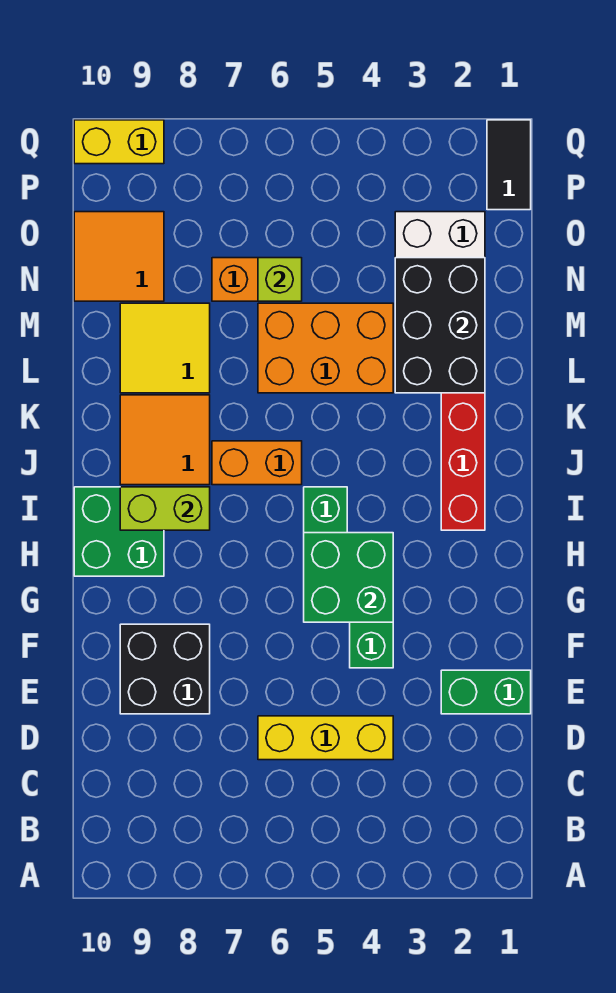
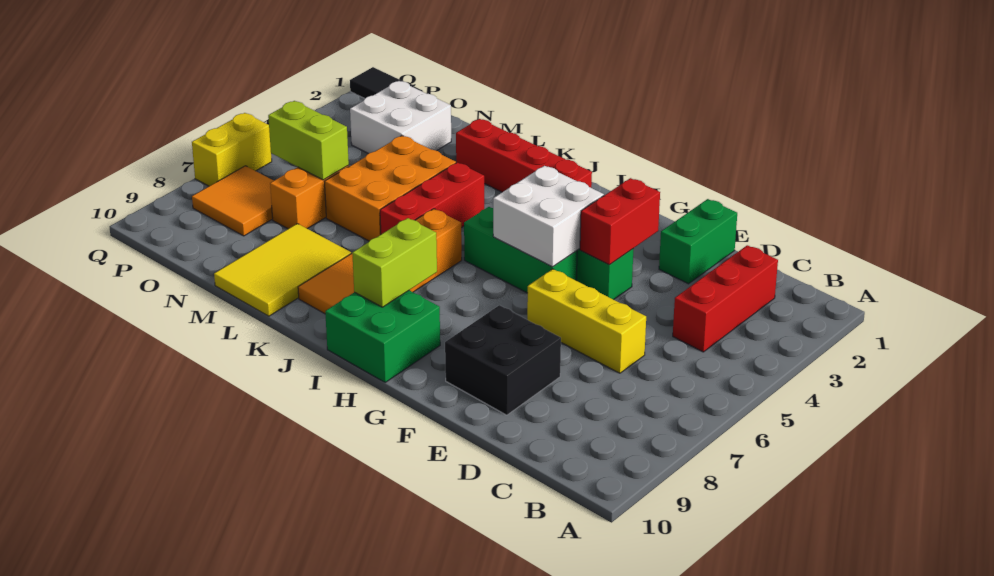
none -> red brick C2:C4 level 1
yellow brick D4:D6 level 1 -> yellow brick D6:F6 level 1
none -> red brick F3:F4 level 2
green brick G4:H5 level 2 -> white brick G4:H5 level 2
none -> red brick K4:K6 level 1
black brick L2:N3 level 2 -> none
yellow tile L8:M9 level 1 -> yellow tile L8:M10 level 1
lime brick N6 level 2 -> lime brick N6:O6 level 2
orange tile N9:O10 level 1 -> orange tile O7:P8 level 1
yellow brick Q9:Q10 level 1 -> yellow brick Q6:Q7 level 1

